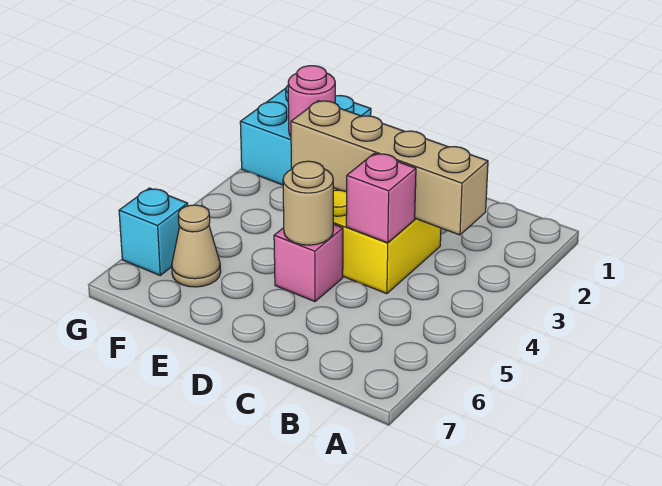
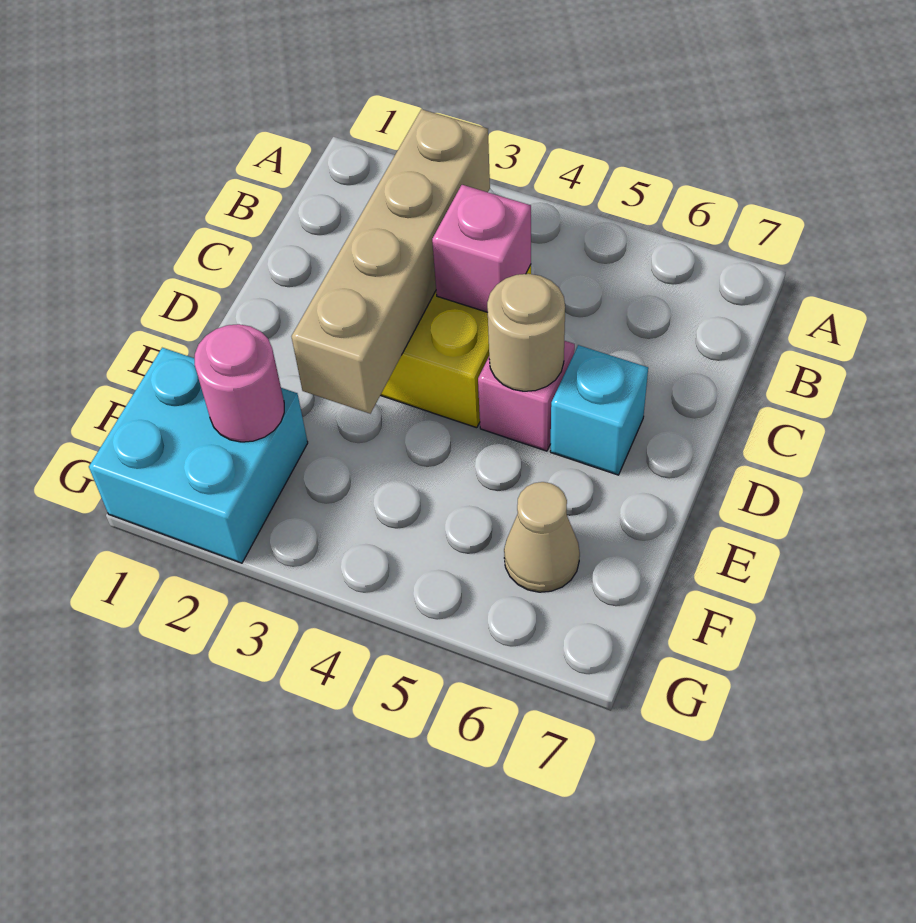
cyan brick G6 level 1 -> cyan brick D6 level 1

